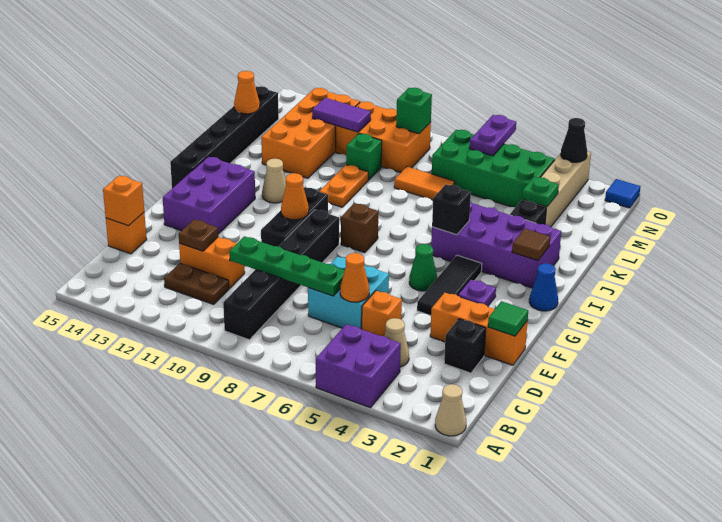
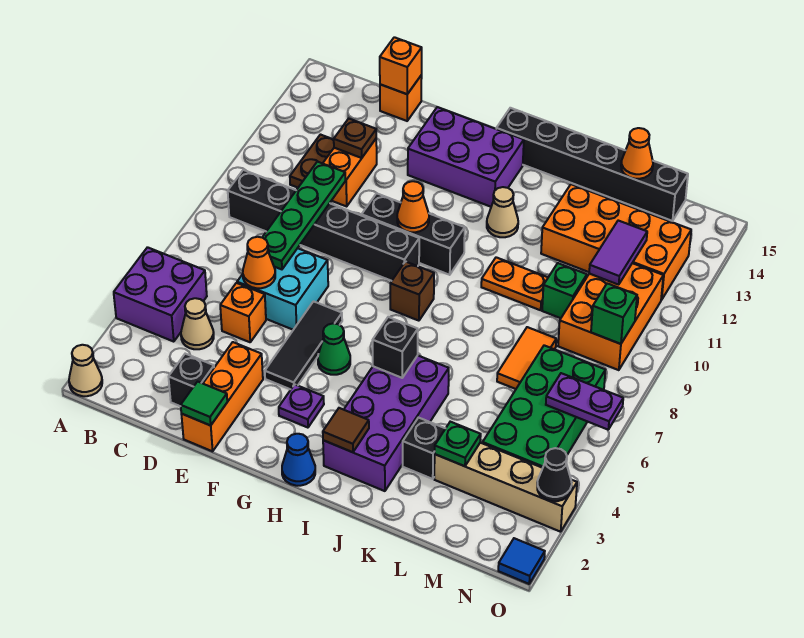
black tile F4:H4 level 1 -> black tile F4:F6 level 1

